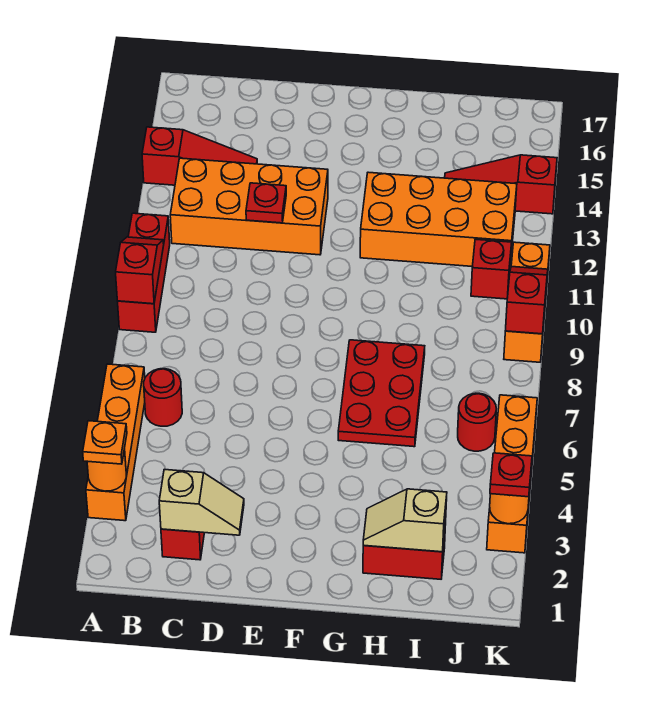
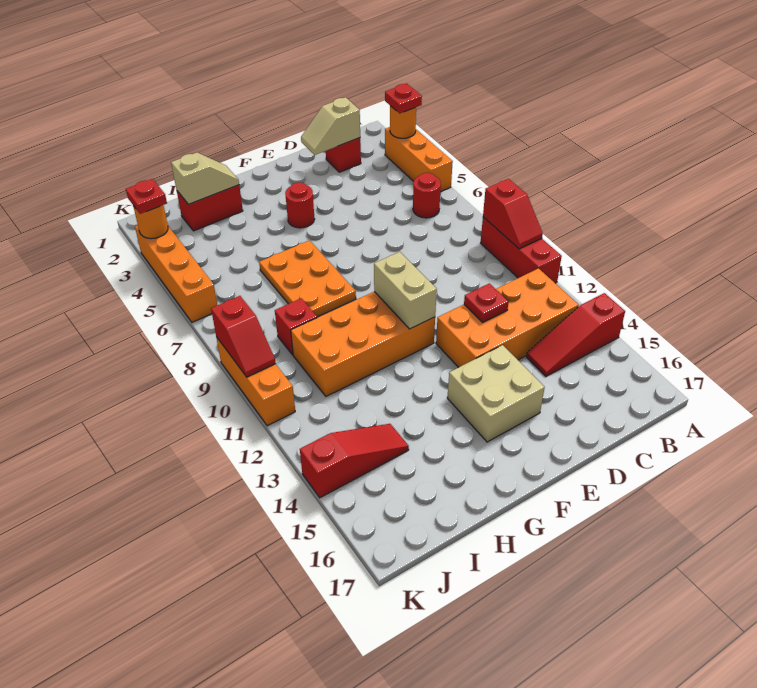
orange brick A3:A6 level 1 -> orange brick A3:A5 level 1
orange plate A3 level 3 -> red plate A3 level 3
none -> tan brick E14:F15 level 1
none -> tan brick F10:F11 level 2
red plate G6:H8 level 1 -> orange plate G6:H8 level 1
orange brick G12:J13 level 1 -> orange brick F10:I11 level 1
red round brick J6 level 1 -> red round brick F4 level 1
red brick J11 level 1 -> red brick I9 level 1

